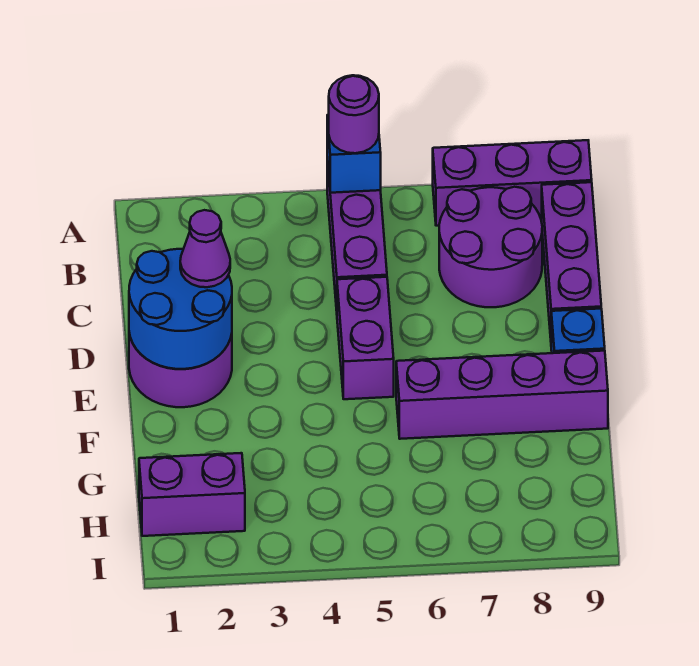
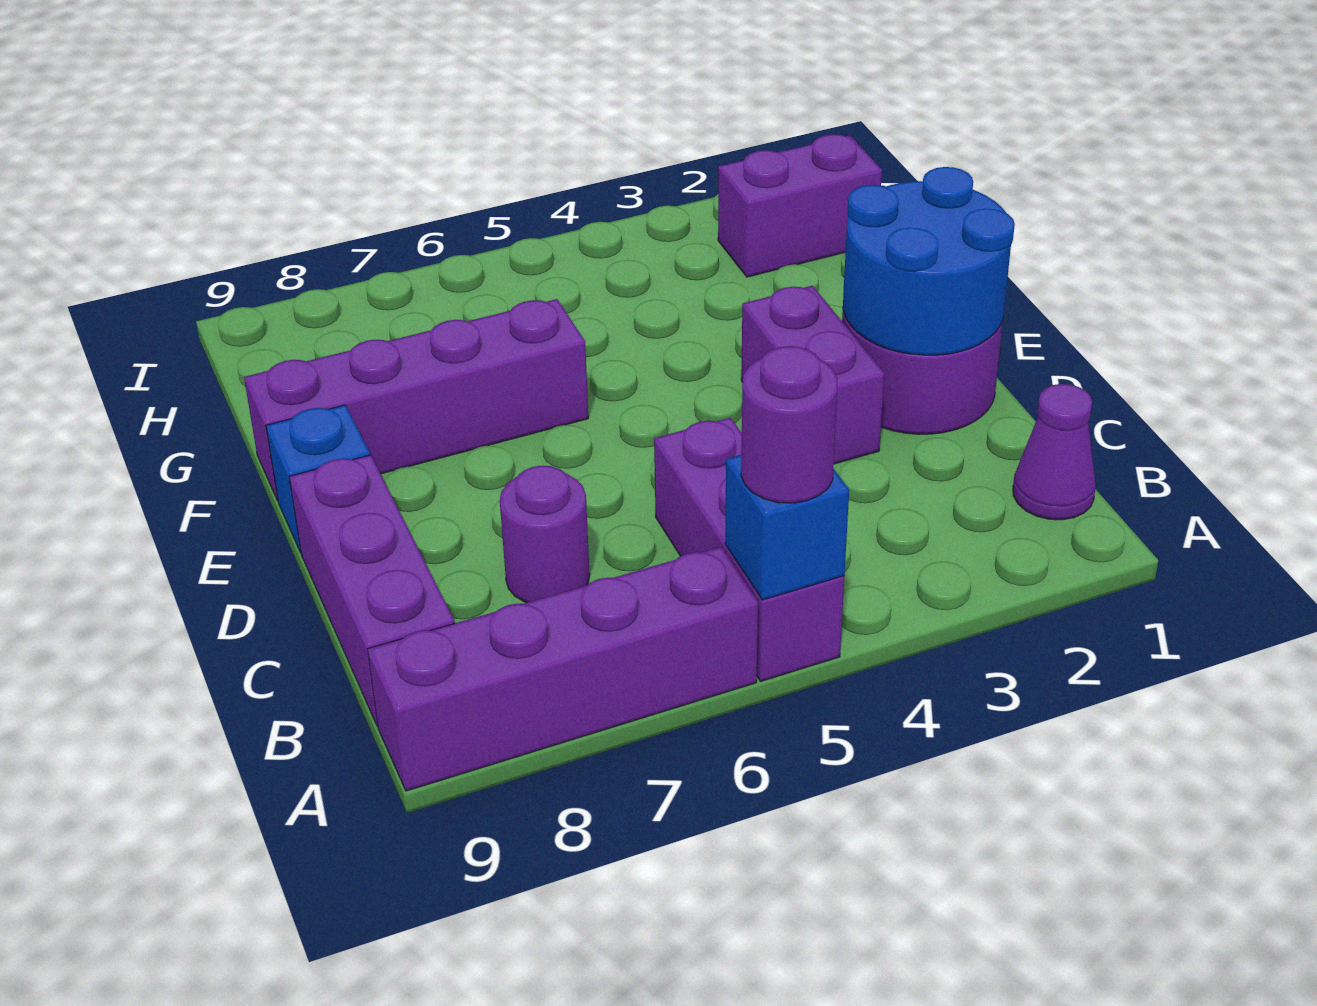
purple brick A7:A9 level 1 -> purple brick A6:A9 level 1
purple round brick B7:C8 level 1 -> purple round brick C7 level 1
purple cone D2 level 3 -> purple cone B1 level 1
purple brick D5:E5 level 1 -> purple brick D3:E3 level 1

